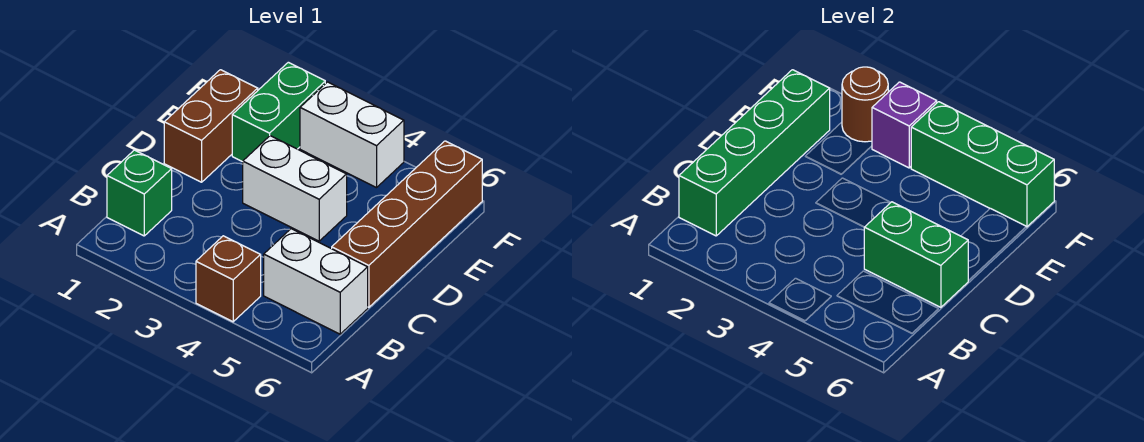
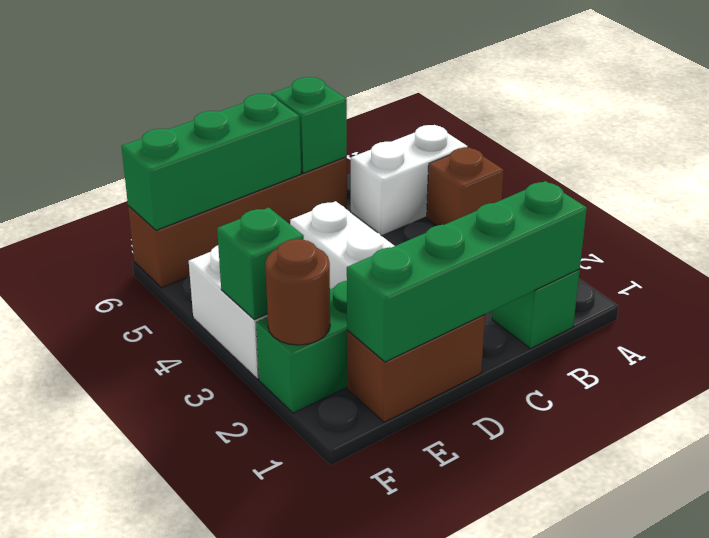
white brick B5:B6 level 1 -> white brick A5:B5 level 1
green brick C5:C6 level 2 -> green brick C6 level 2
purple brick F3 level 2 -> green brick F3 level 2
green brick F4:F6 level 2 -> green brick D6:F6 level 2

